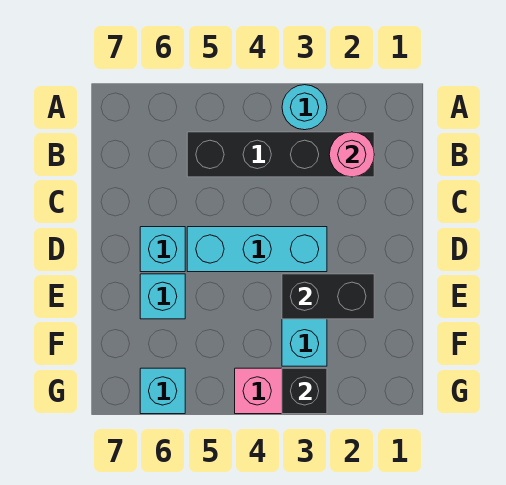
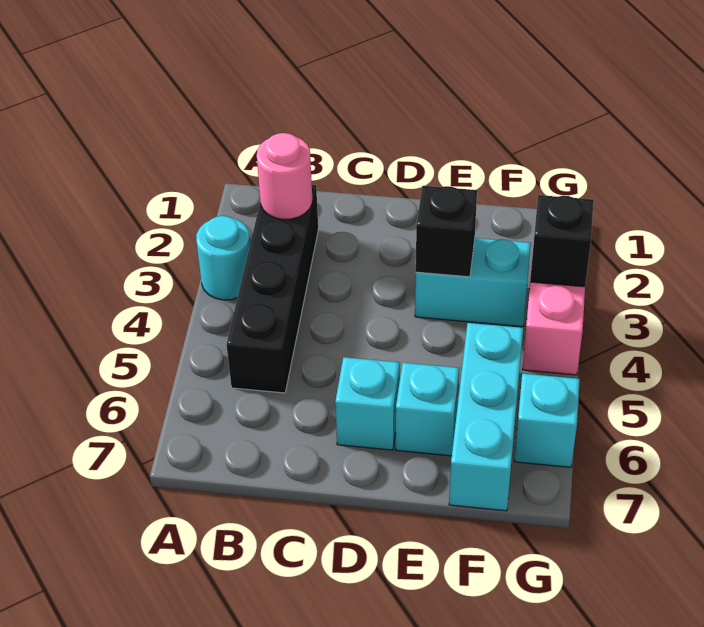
cyan brick D3:D5 level 1 -> cyan brick F5:F7 level 1
black brick E2:E3 level 2 -> black brick E3 level 2

